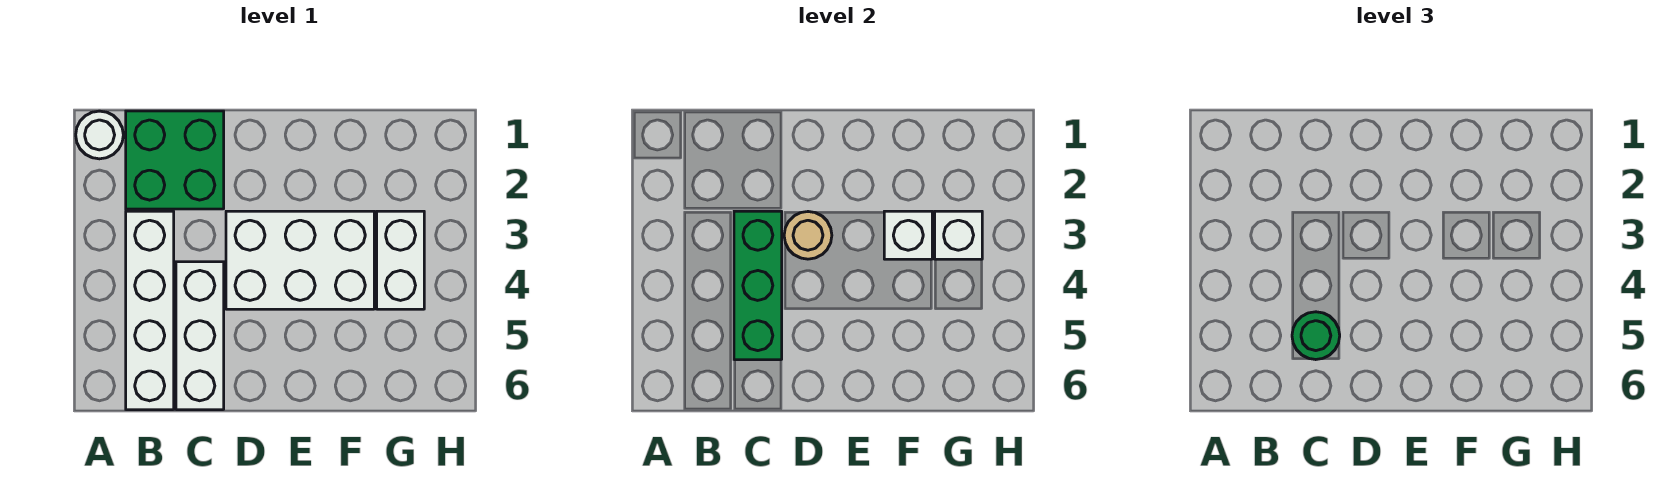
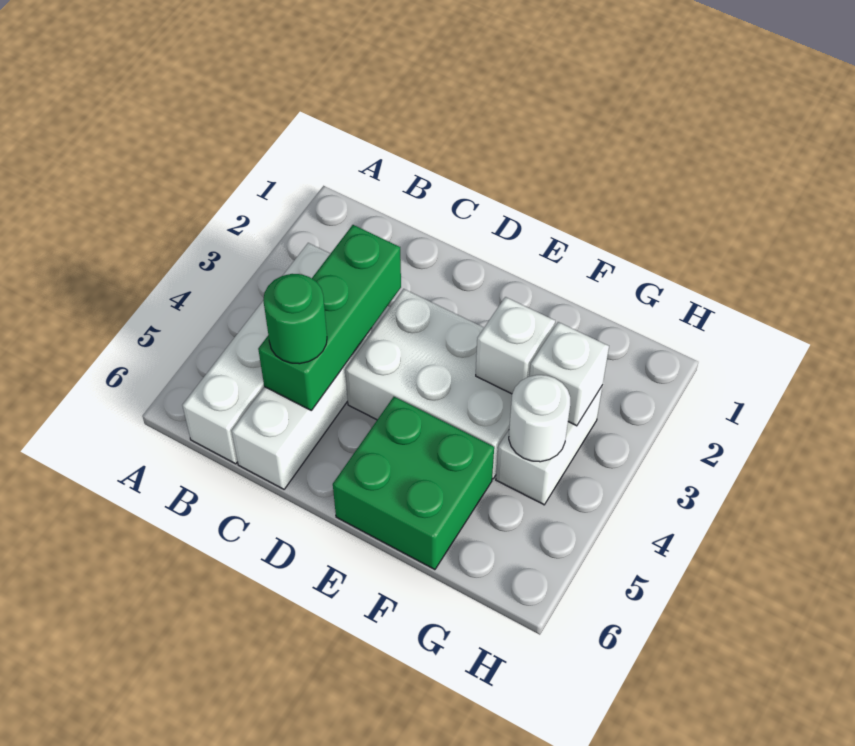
white round brick A1 level 1 -> white round brick G4 level 2
green brick B1:C2 level 1 -> green brick E5:F6 level 1
tan round brick D3 level 2 -> none

